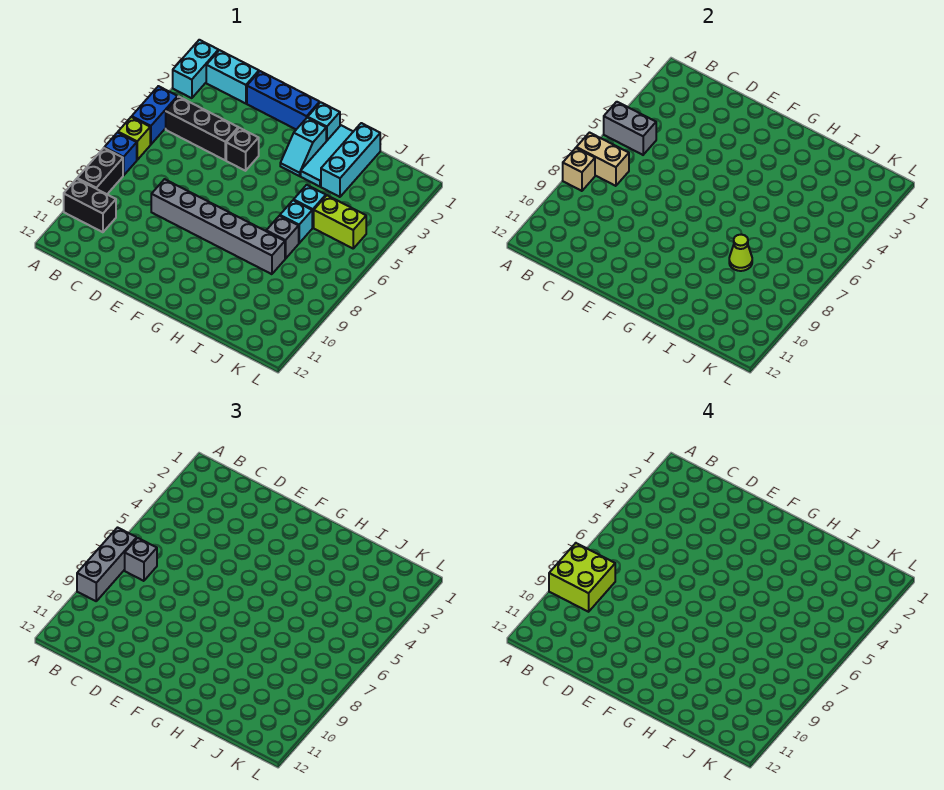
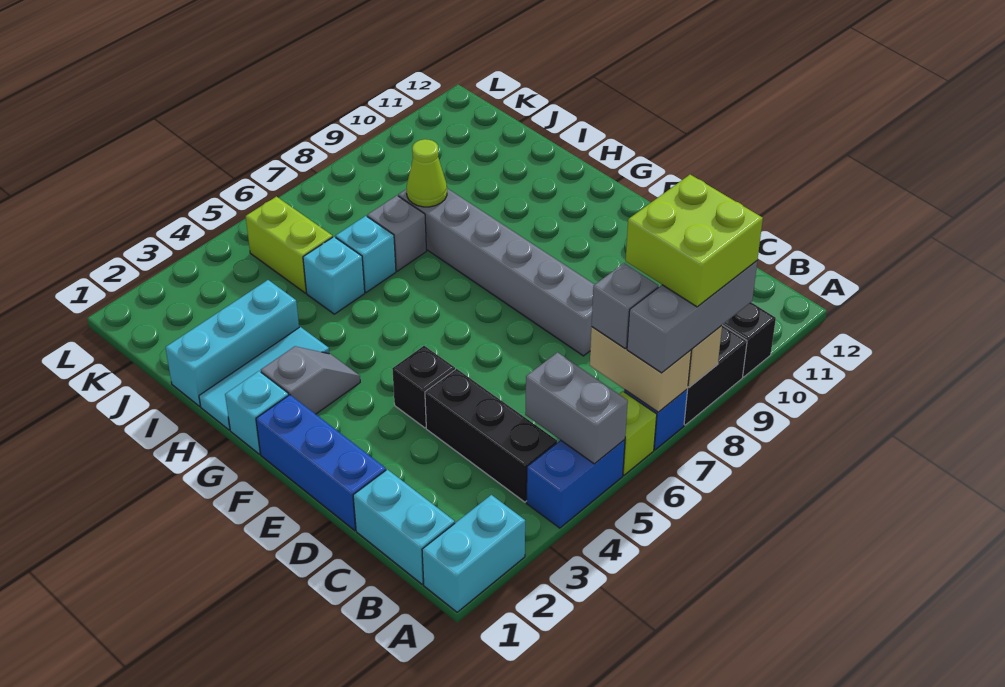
cyan slope G2:G3 level 1 top 2 -> grey slope G2:G3 level 1 top 2

